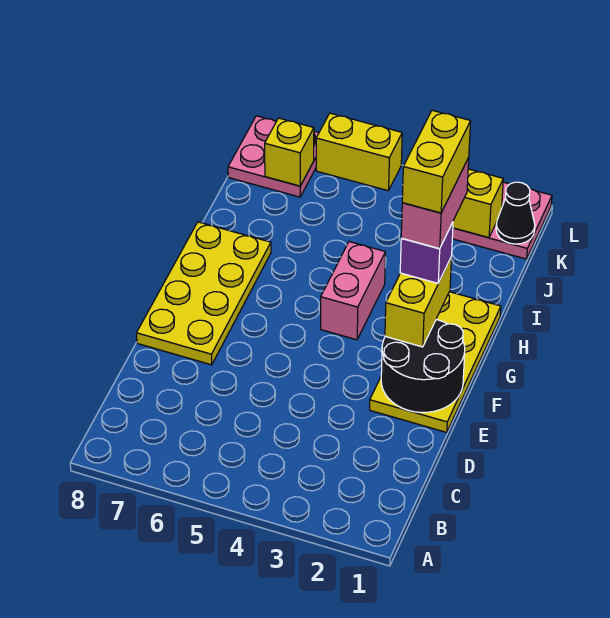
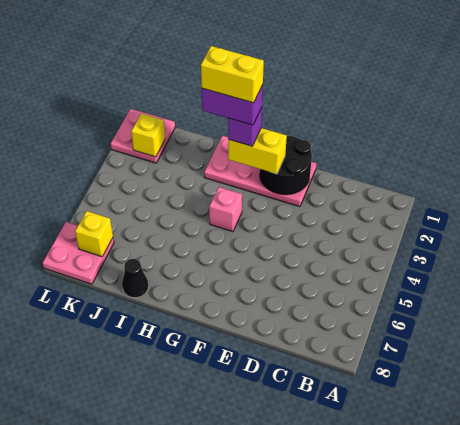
yellow plate E1:H2 level 1 -> pink plate E1:H2 level 1
yellow plate E7:H8 level 1 -> none
pink brick G2:H2 level 5 -> purple brick G2:H2 level 5
pink brick G4:H4 level 1 -> pink brick G4 level 1
black cone K1 level 2 -> black cone I8 level 1
yellow brick L5:L6 level 1 -> none

